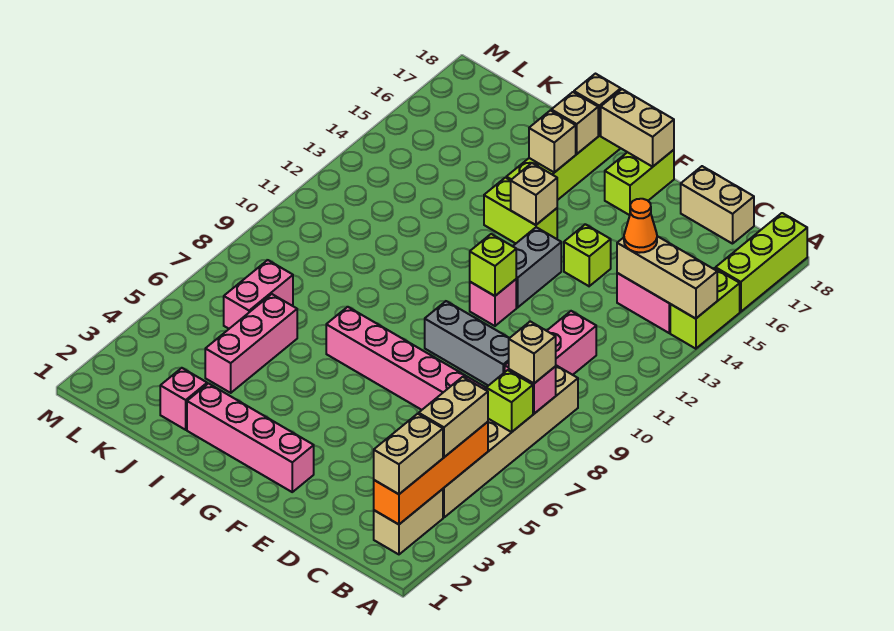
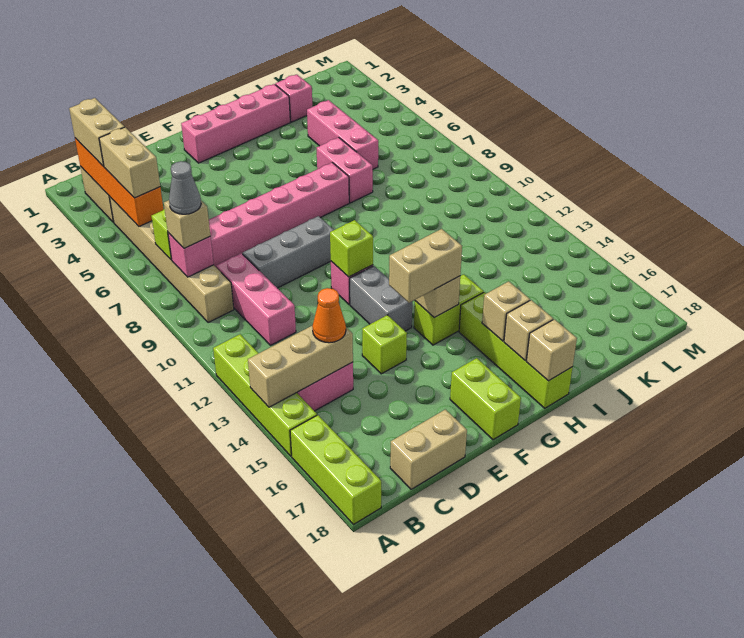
lime brick A14:A15 level 1 -> lime brick A12:A15 level 1
none -> grey cone B8 level 4
tan brick F18:G18 level 2 -> tan brick F14:G14 level 3
pink brick K6:K7 level 1 -> pink brick I6:I7 level 1

